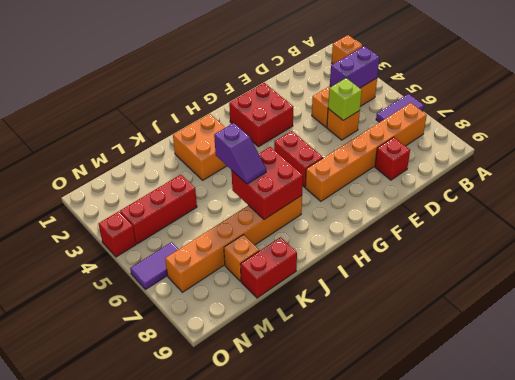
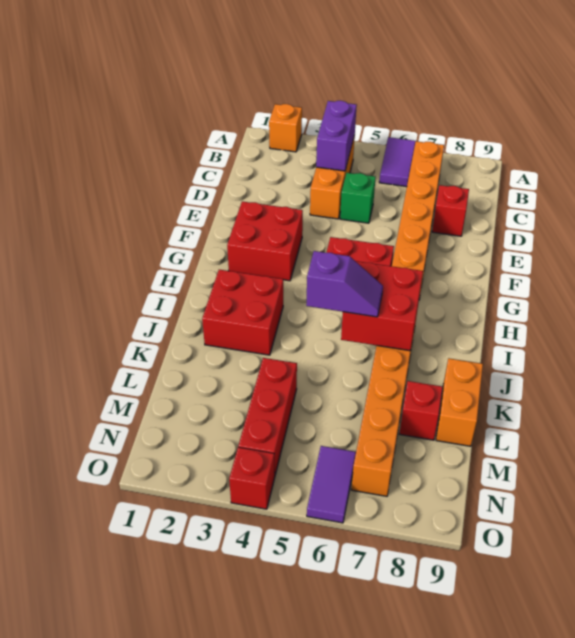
orange brick D5 level 1 -> green brick D5 level 1
lime brick D5 level 2 -> none
orange brick I2:J3 level 1 -> red brick I2:J3 level 1
red brick K9:L9 level 1 -> orange brick K9:L9 level 1
orange brick L8 level 1 -> red brick L8 level 1

